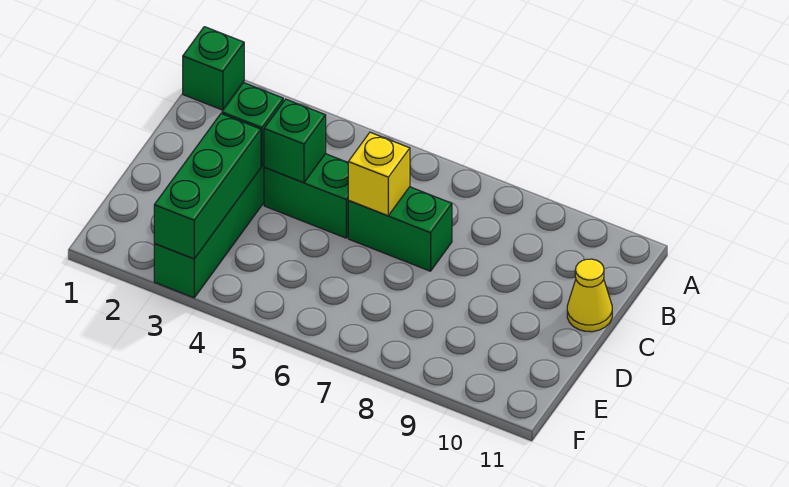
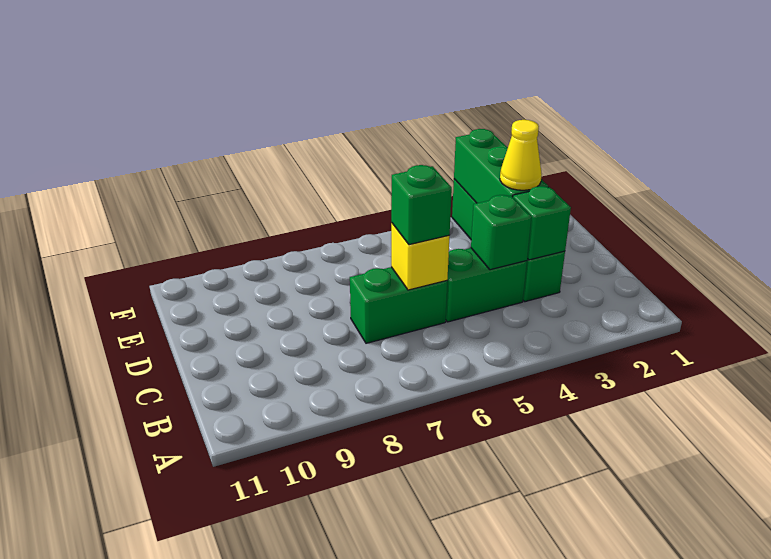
green brick A1 level 1 -> green brick C6 level 3
yellow cone C11 level 1 -> yellow cone D3 level 3

